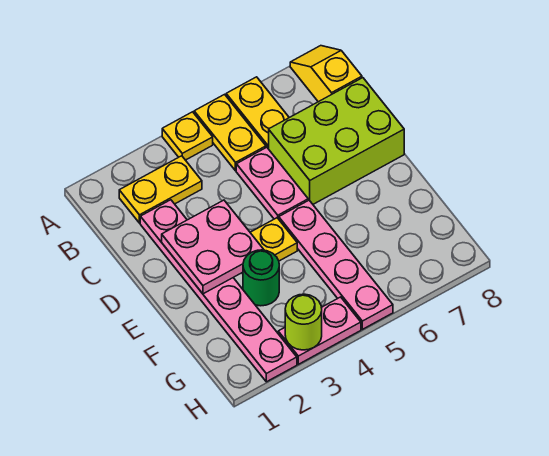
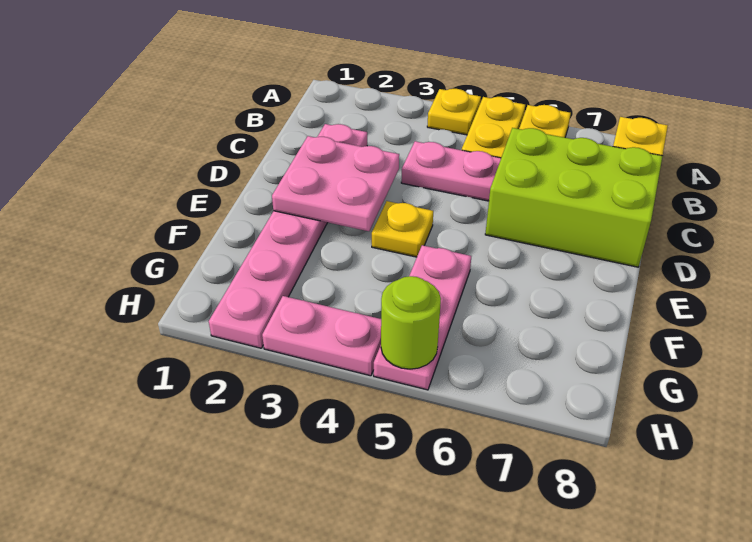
yellow plate B2:B3 level 1 -> none
pink plate C5:D5 level 1 -> pink plate C4:C5 level 1
pink plate E5:H5 level 1 -> pink plate F5:H5 level 1
green round brick F3 level 1 -> none
lime round brick H3 level 2 -> lime round brick H5 level 2

